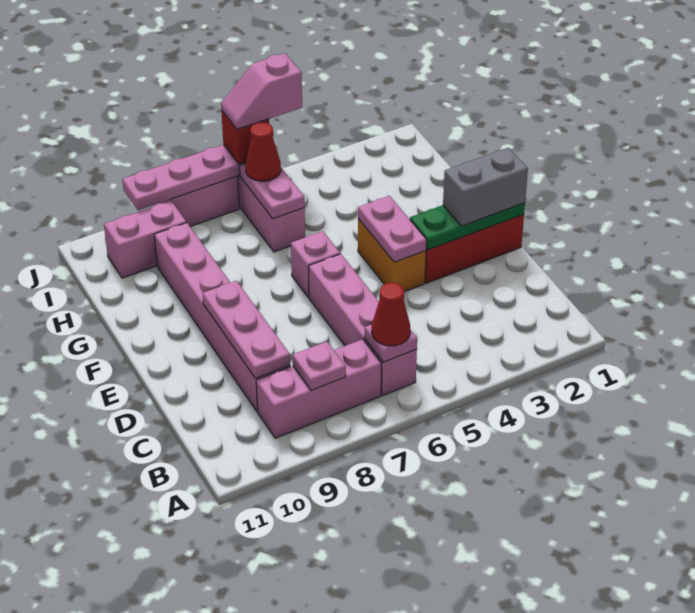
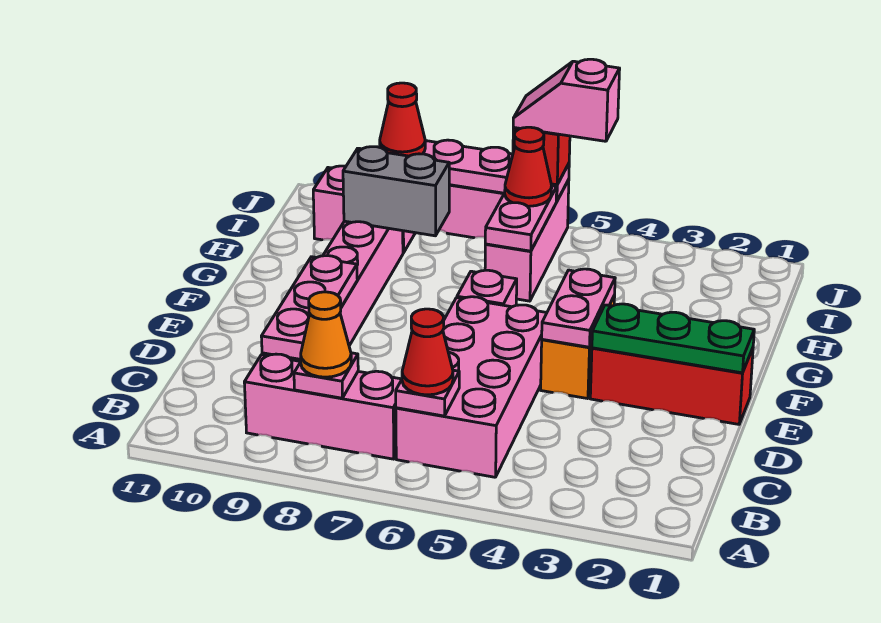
pink brick B6:E6 level 1 -> pink brick B5:E6 level 1
none -> orange cone B8 level 3
grey brick E1:E2 level 3 -> grey brick H8:H9 level 2
none -> red cone J9 level 3

